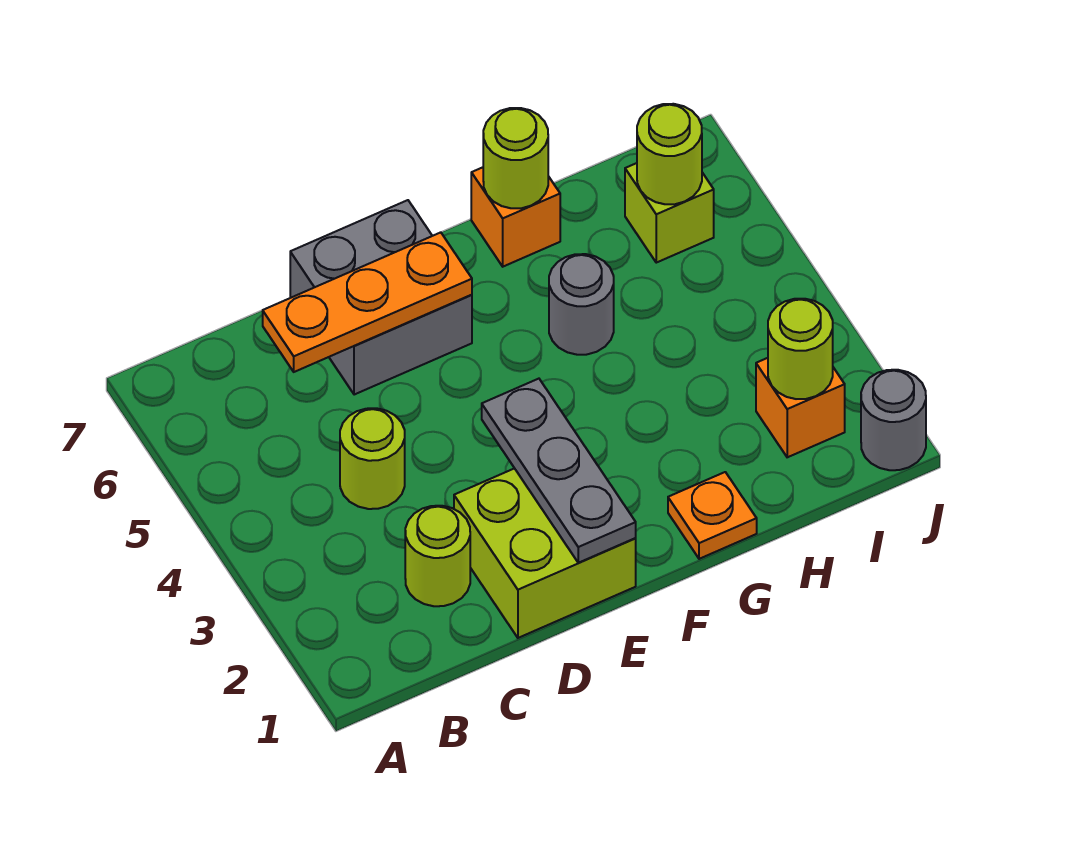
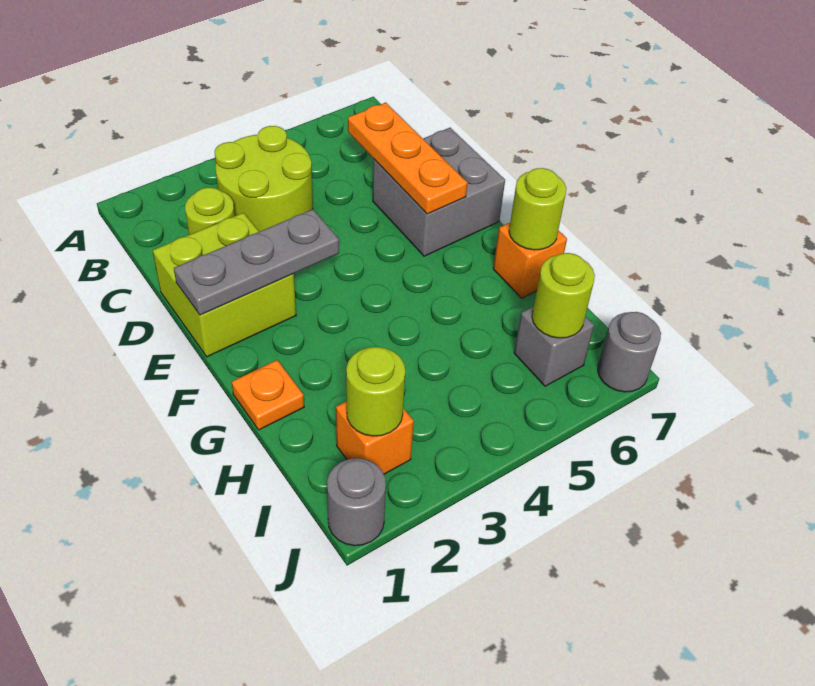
lime round brick C4 level 1 -> lime round brick B3:C4 level 1
grey round brick G5 level 1 -> grey round brick J7 level 1
lime brick I6 level 1 -> grey brick I6 level 1

